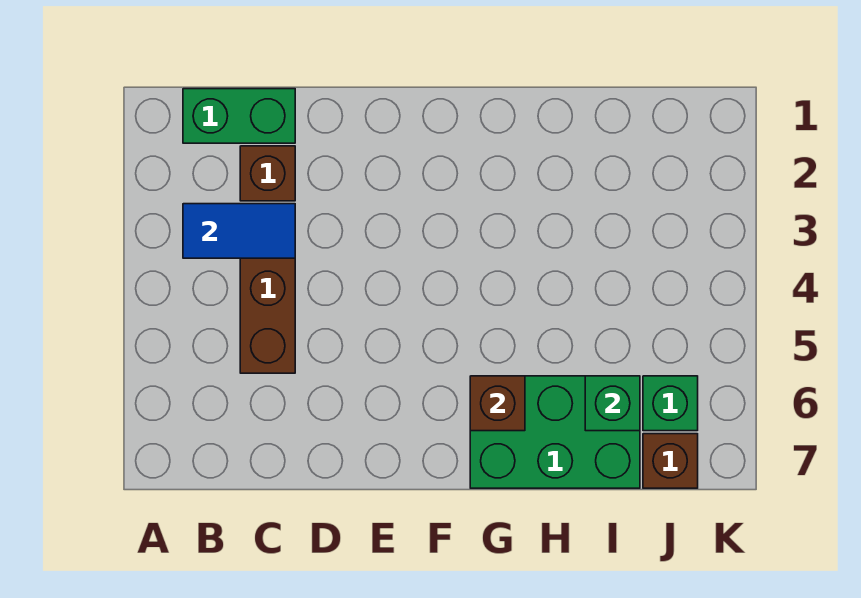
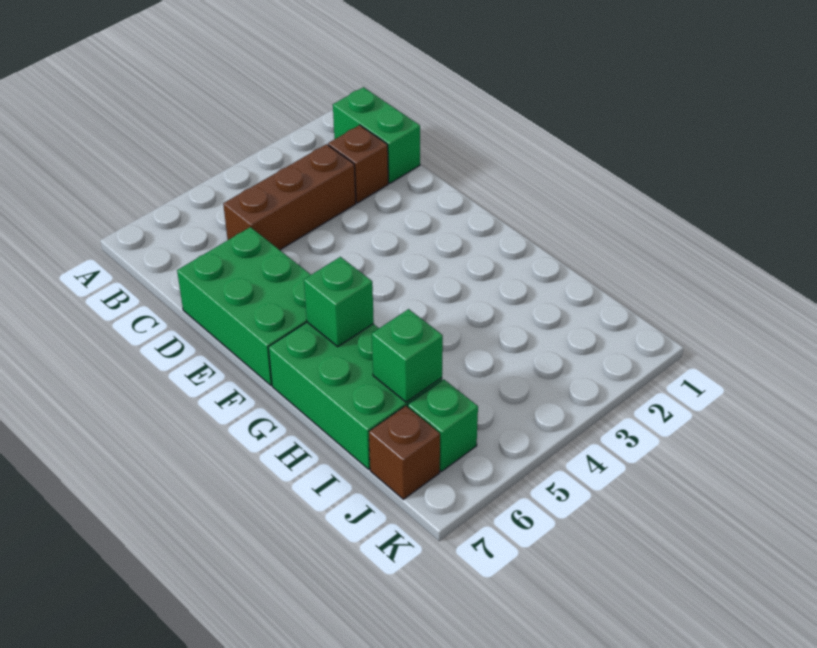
blue tile B3:C3 level 2 -> none
none -> green brick D6:F7 level 1
brown brick G6 level 2 -> green brick G6 level 2

